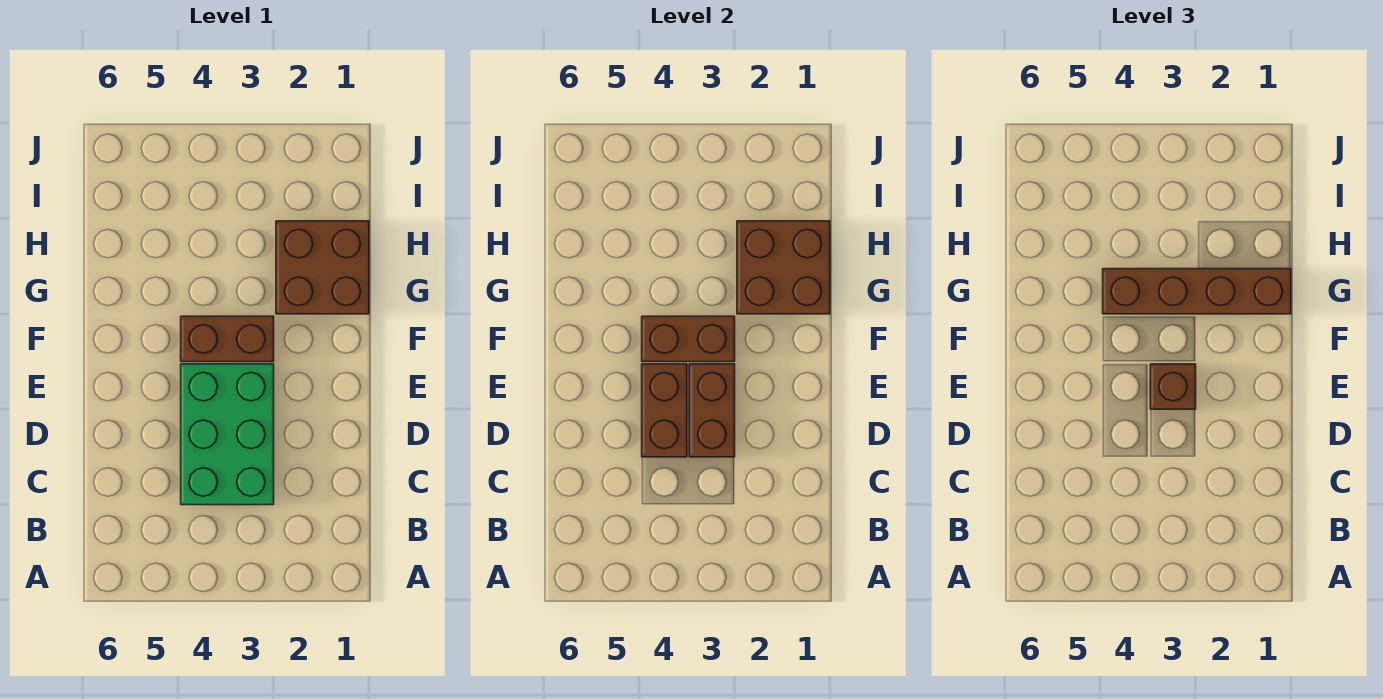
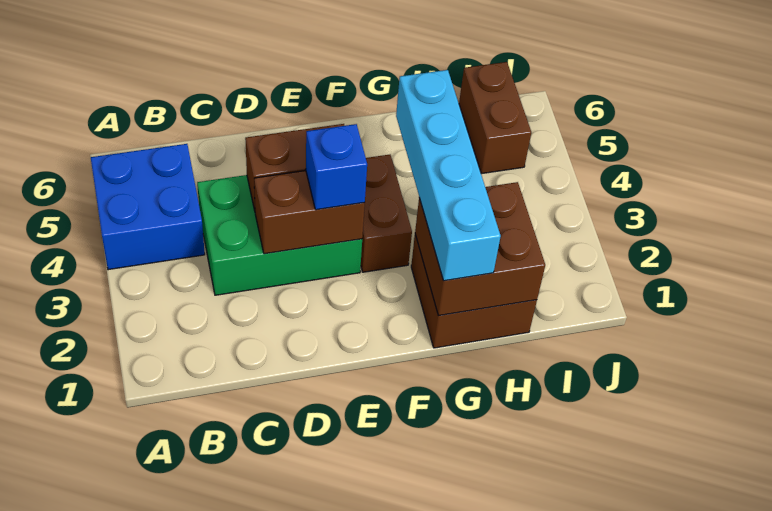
none -> blue brick A4:B5 level 1
brown brick E3 level 3 -> blue brick E3 level 3
brown brick F3:F4 level 2 -> brown brick I5:I6 level 1
brown brick G1:G4 level 3 -> cyan brick G1:G4 level 3

